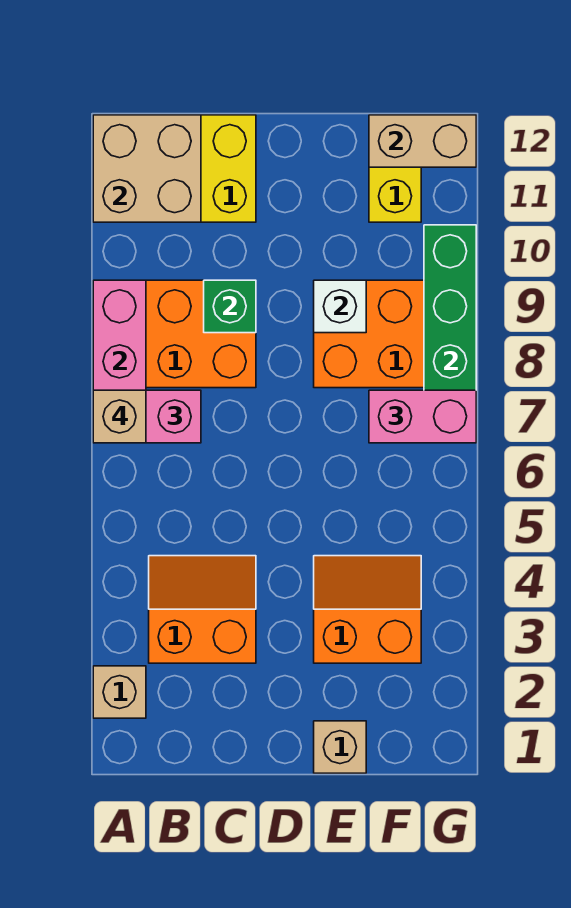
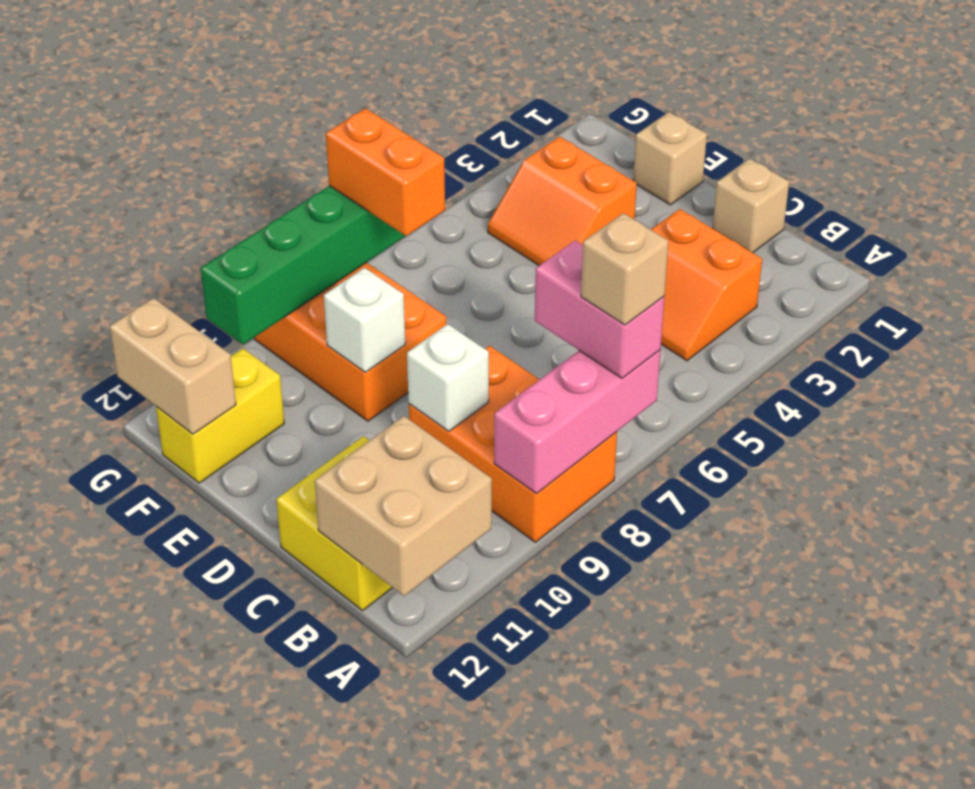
tan brick A2 level 1 -> tan brick C1 level 1
green brick C9 level 2 -> white brick C9 level 2
pink brick F7:G7 level 3 -> orange brick F7:G7 level 3

